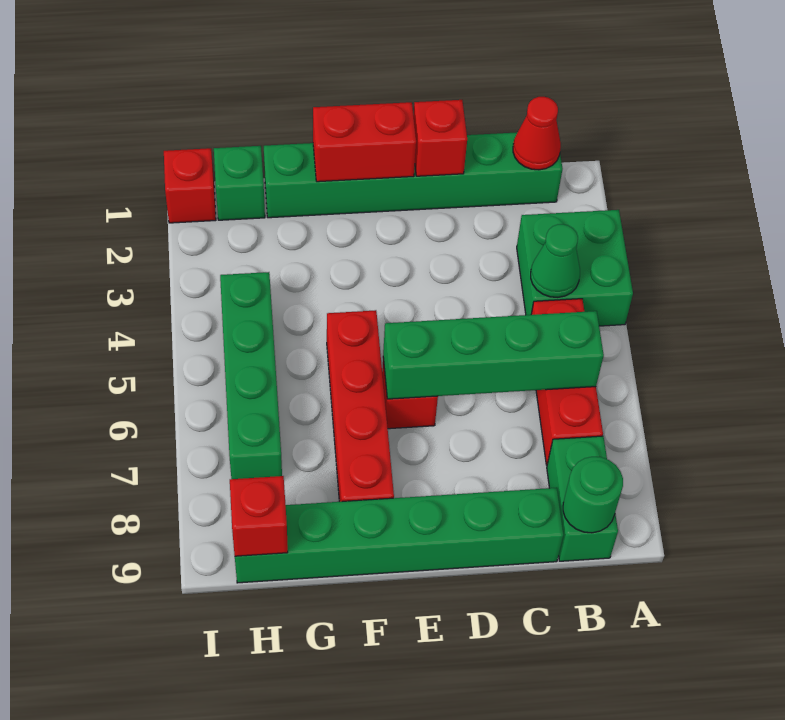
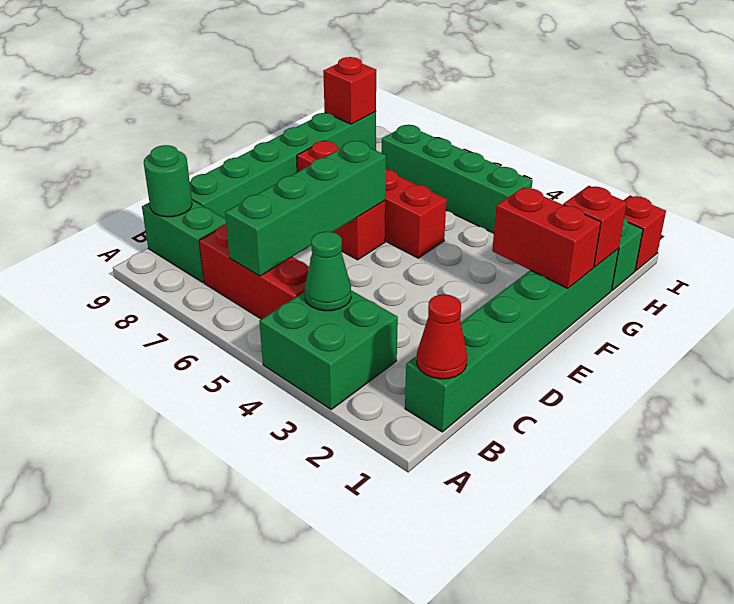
red brick D1 level 2 -> red brick G1 level 2
red brick E1:F1 level 2 -> red brick F1:F2 level 2

